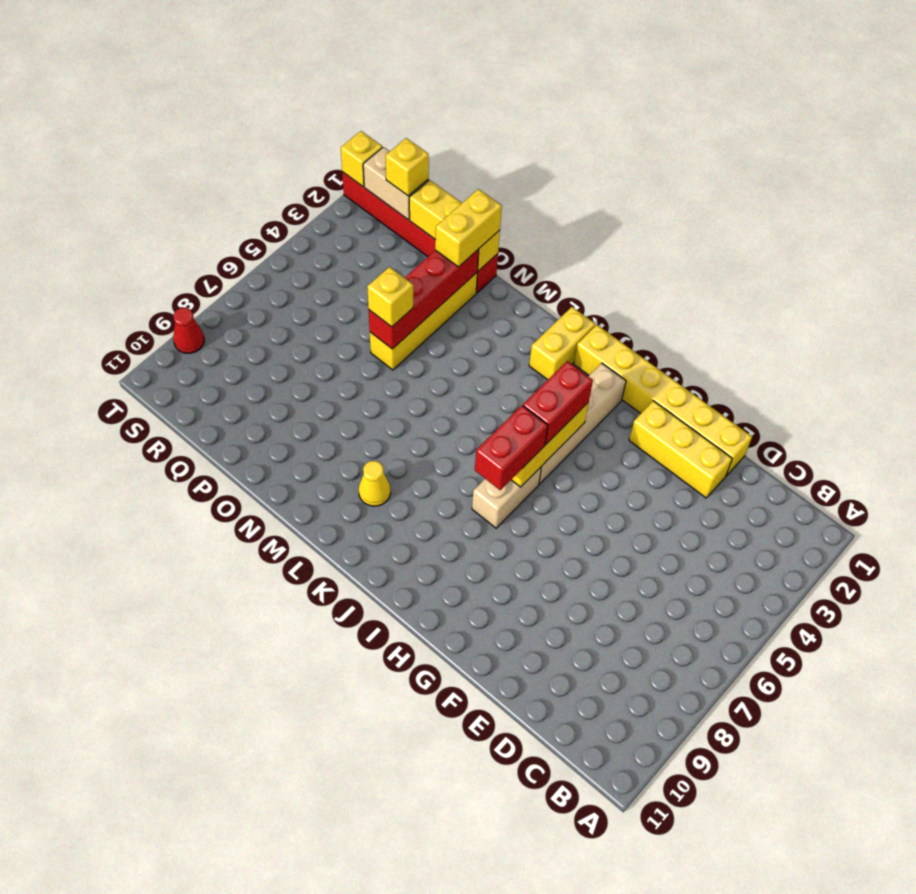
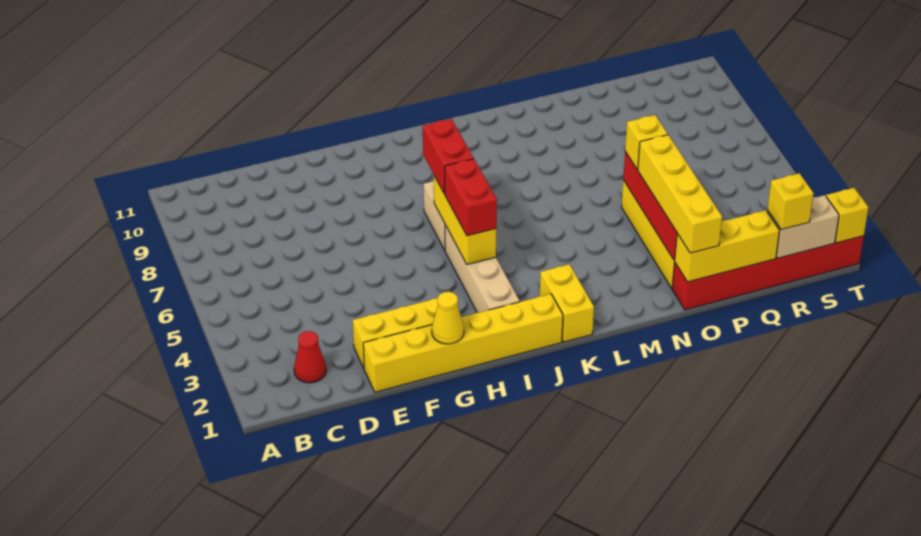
yellow cone L9 level 1 -> yellow cone G1 level 2
yellow brick O1:O2 level 3 -> yellow brick O1:O4 level 3
red cone T9 level 1 -> red cone C2 level 1

